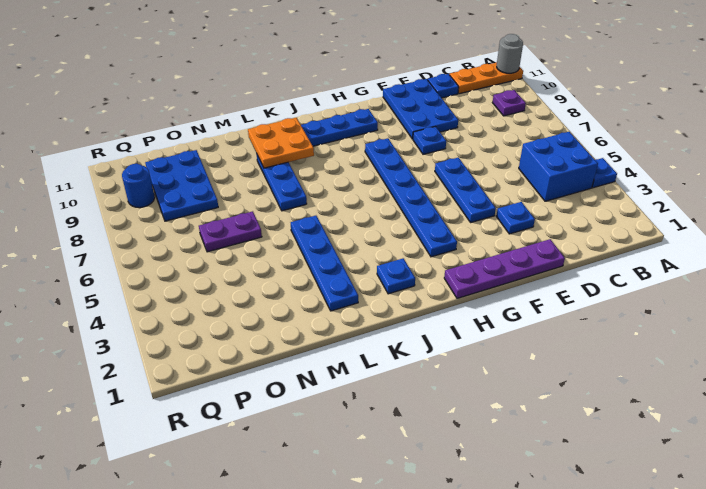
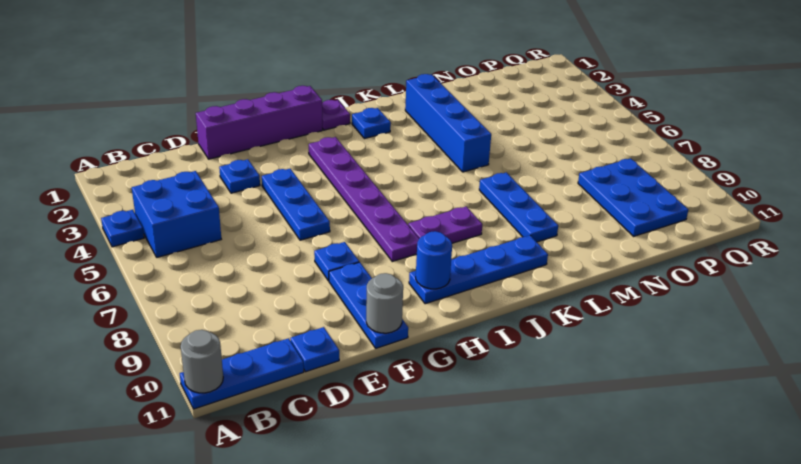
orange plate A11:C11 level 1 -> blue plate A11:C11 level 1
purple plate B9 level 1 -> purple plate I1 level 1
purple plate E1:H1 level 1 -> purple brick E1:H1 level 1
blue plate E9:F11 level 1 -> blue plate F9:F11 level 1
none -> grey round brick F11 level 2
blue plate H3:H8 level 1 -> purple plate H3:H8 level 1
orange plate K9:L10 level 2 -> none
blue plate L2:L5 level 1 -> blue brick L2:L5 level 1
purple plate N6:O6 level 1 -> purple plate I8:J8 level 1
blue round brick Q9 level 1 -> blue round brick H10 level 2

